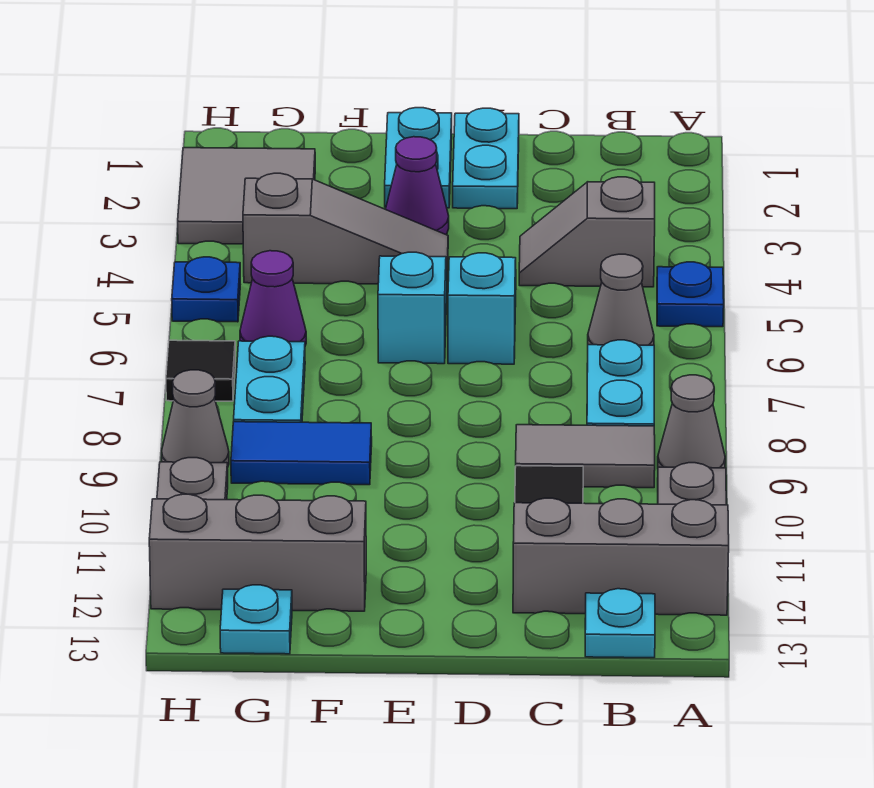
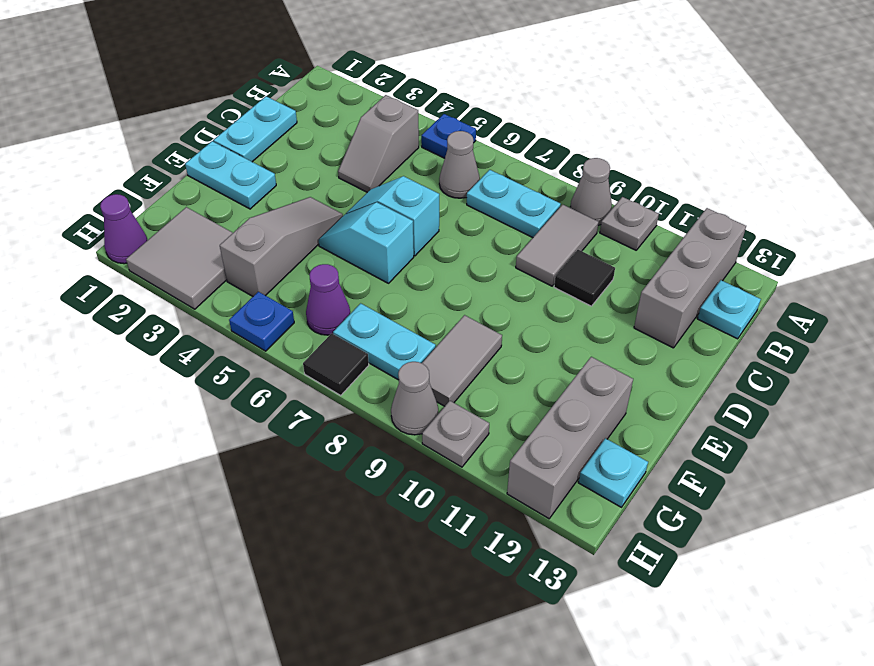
cyan plate D1:D2 level 1 -> cyan plate C1:D1 level 1
purple cone E3 level 1 -> purple cone H1 level 1
blue tile F9:G9 level 1 -> grey tile F9:G9 level 1

